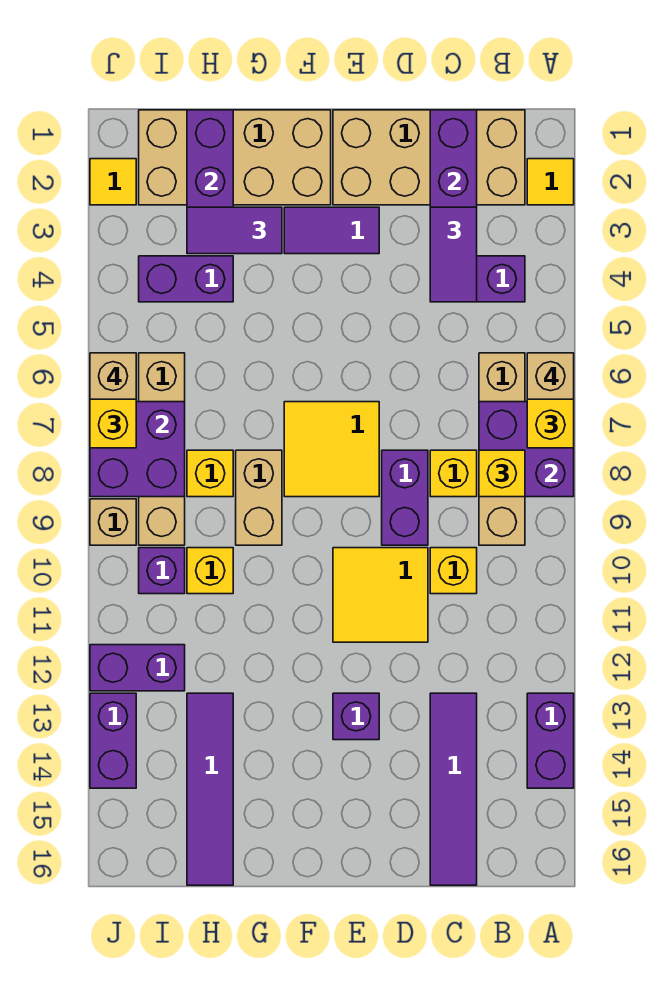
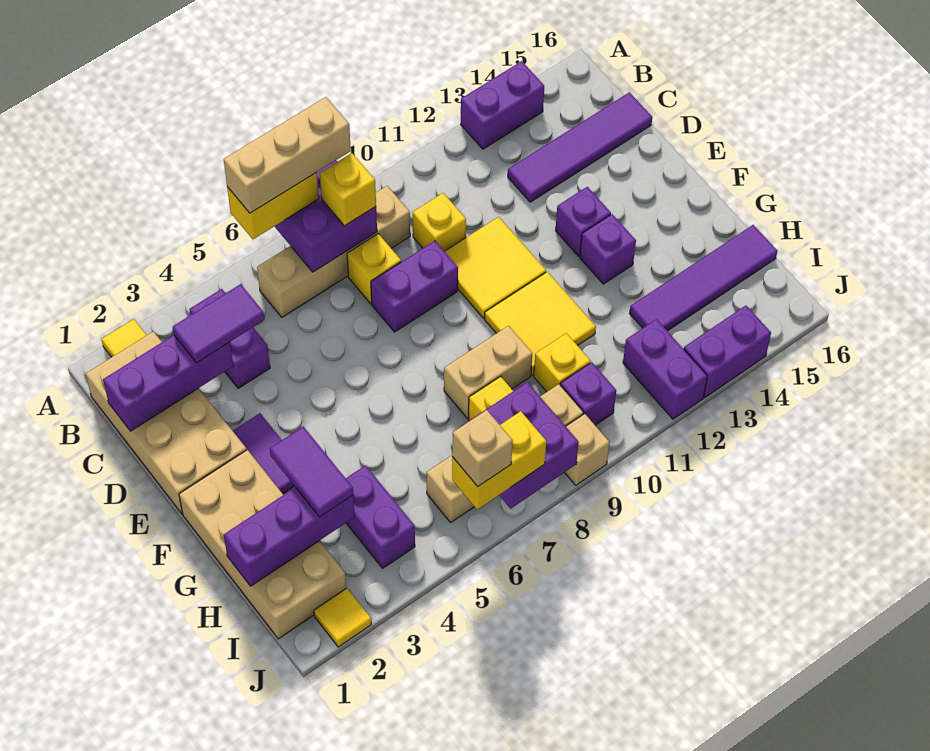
tan brick A6 level 4 -> tan brick A6:A8 level 4
yellow tile E7:F8 level 1 -> yellow tile F10:G11 level 1
none -> purple brick F13 level 1

